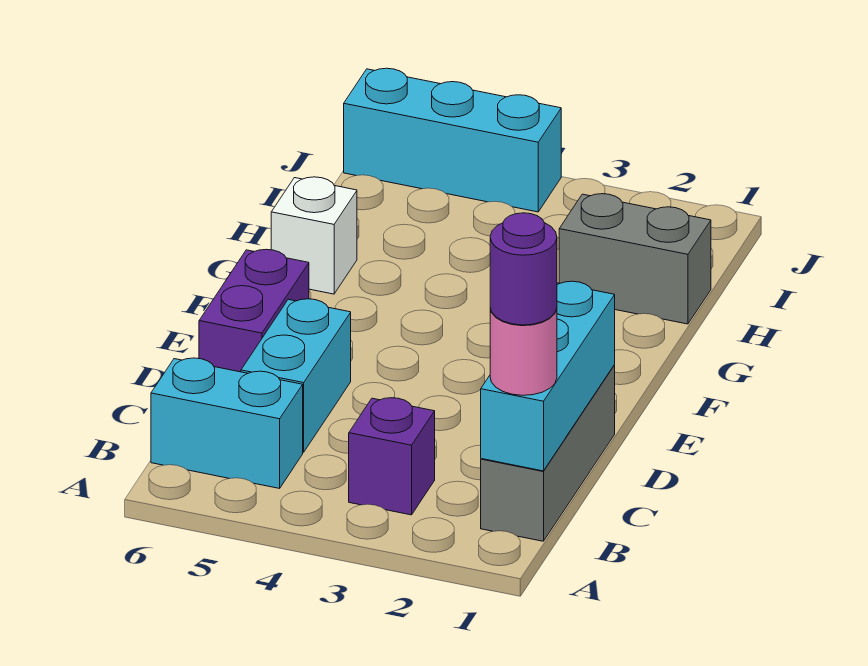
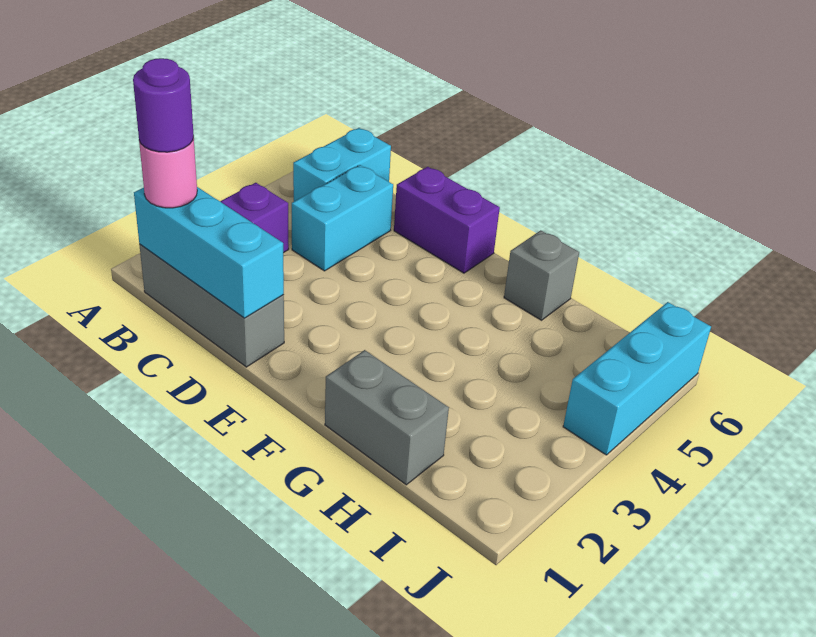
cyan brick C5:D5 level 1 -> cyan brick C4:C5 level 1
white brick G6 level 1 -> grey brick G6 level 1
grey brick H1:H2 level 1 -> grey brick G1:H1 level 1

